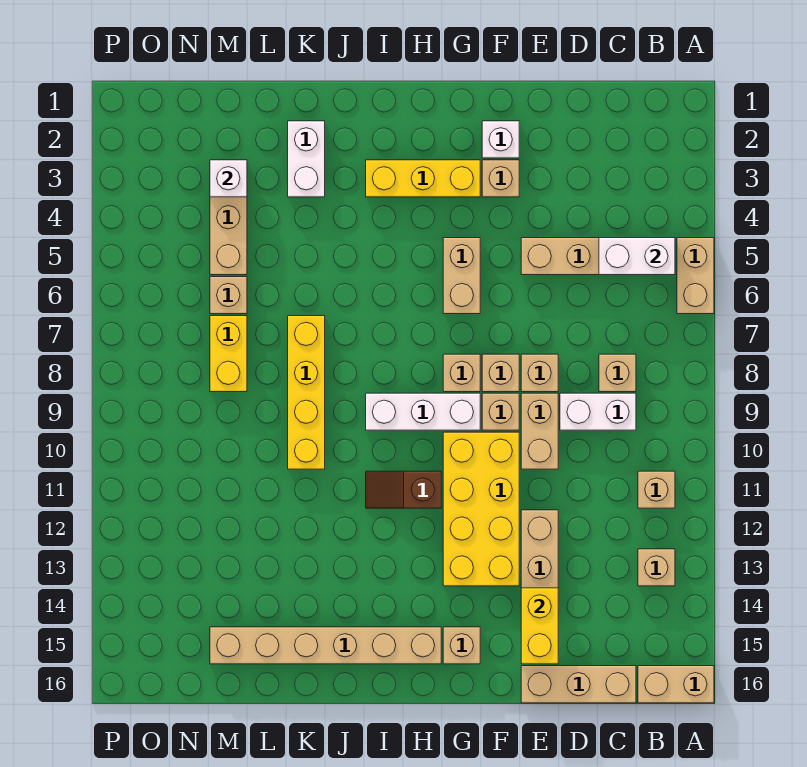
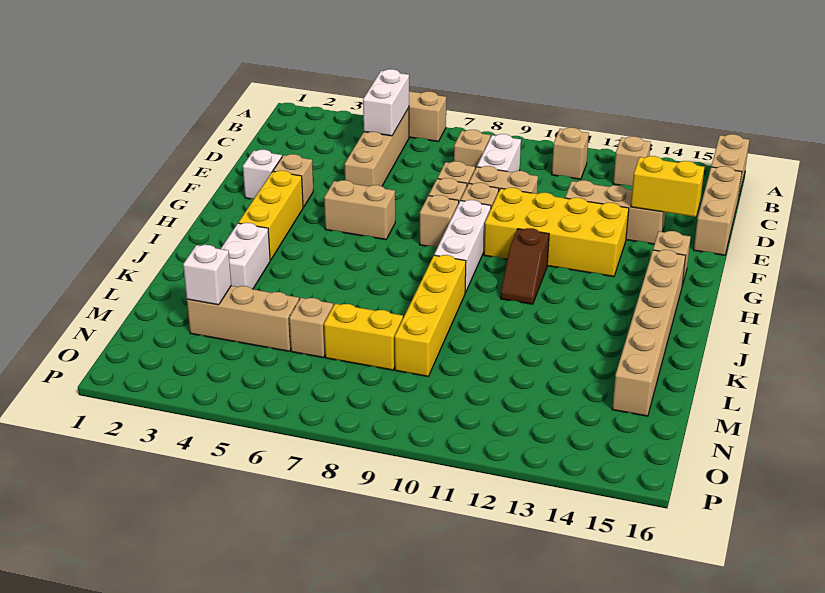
white brick K2:K3 level 1 -> white brick J3:K3 level 1
yellow brick K7:K10 level 1 -> yellow brick J9:M9 level 1

